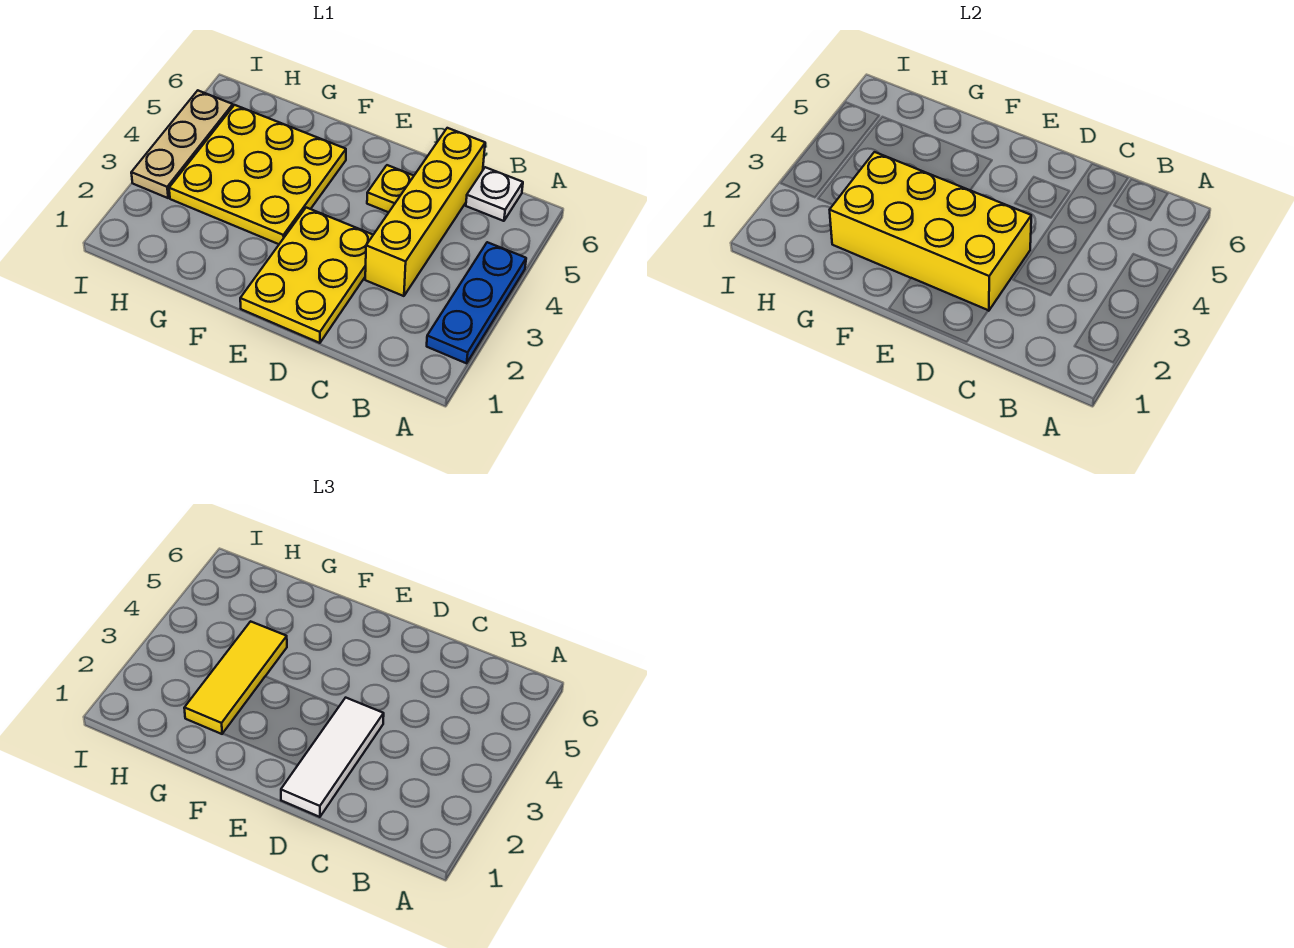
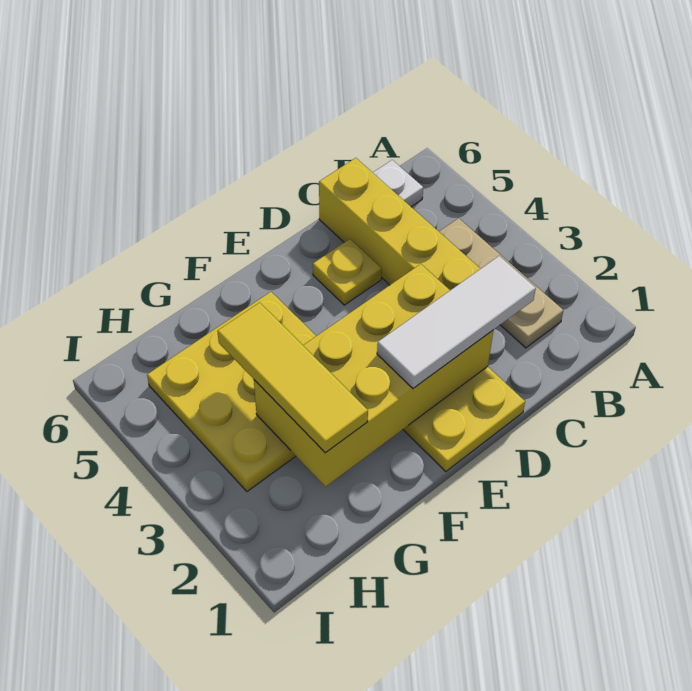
blue plate A2:A4 level 1 -> none
white tile D1:D3 level 3 -> white tile C2:E2 level 3
tan plate I3:I5 level 1 -> tan plate B2:B4 level 1

